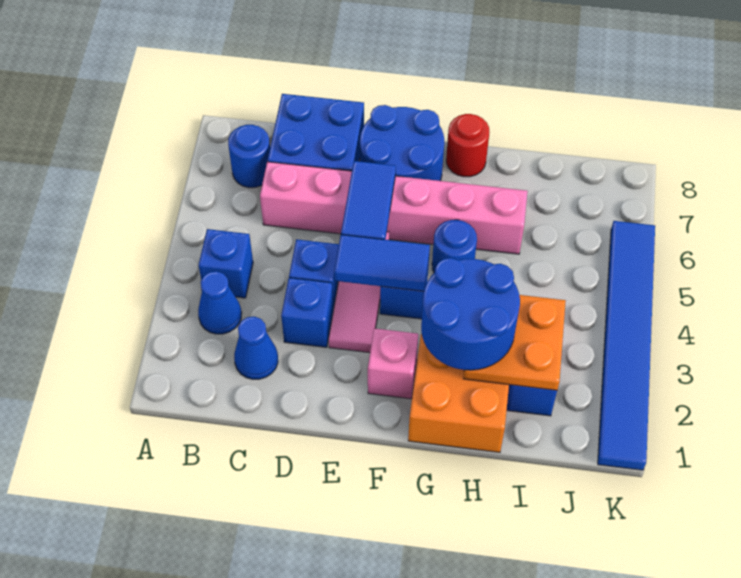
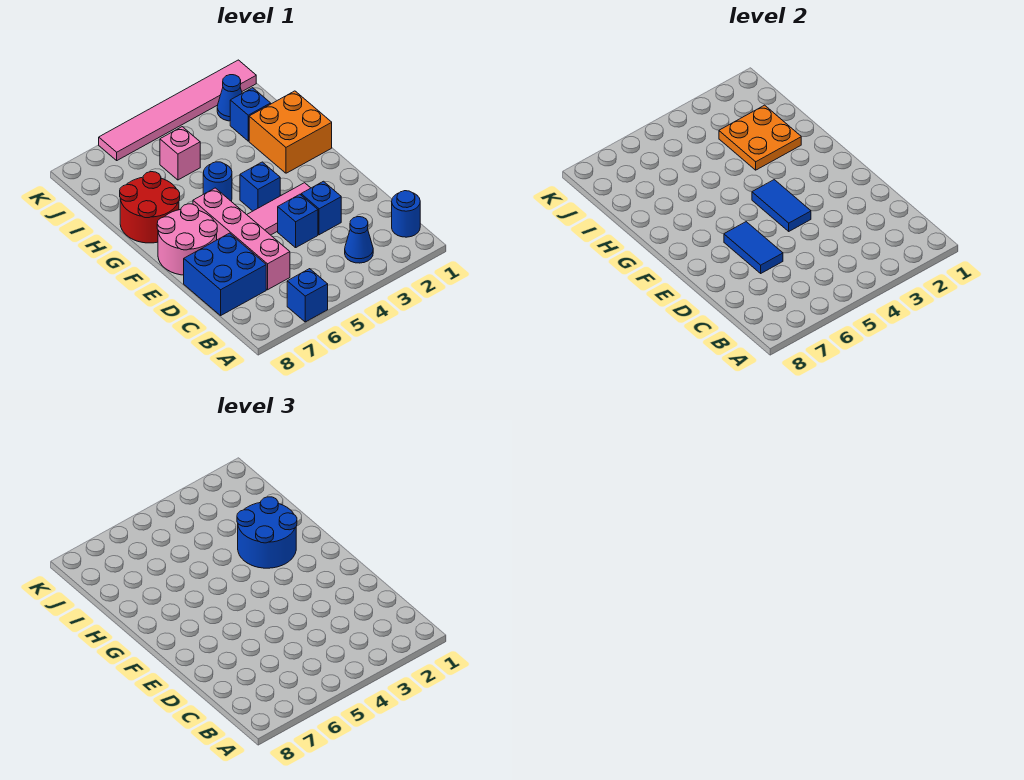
blue brick B4 level 1 -> blue brick A6 level 1
blue round brick B7 level 1 -> blue round brick B1 level 1
blue cone C2 level 1 -> blue cone J2 level 1
pink brick C6:H6 level 1 -> pink brick C6:F6 level 1
blue tile E5:E6 level 2 -> blue tile D6:E6 level 2
blue round brick E7:F8 level 1 -> pink round brick E7:F8 level 1
pink brick F2 level 1 -> pink brick I5 level 1
red round brick G8 level 1 -> red round brick G7:H8 level 1
blue tile K1:K6 level 1 -> pink tile K1:K6 level 1

